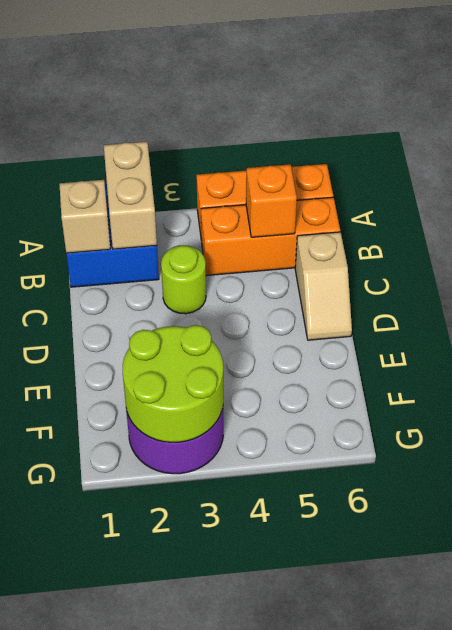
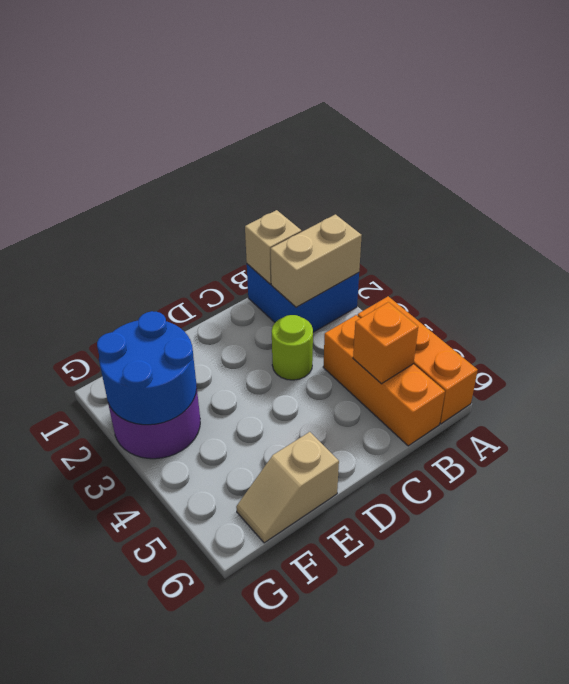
tan slope C6:D6 level 1 top C -> tan slope E6:F6 level 1 top E
lime round brick F2:G3 level 2 -> blue round brick F2:G3 level 2

